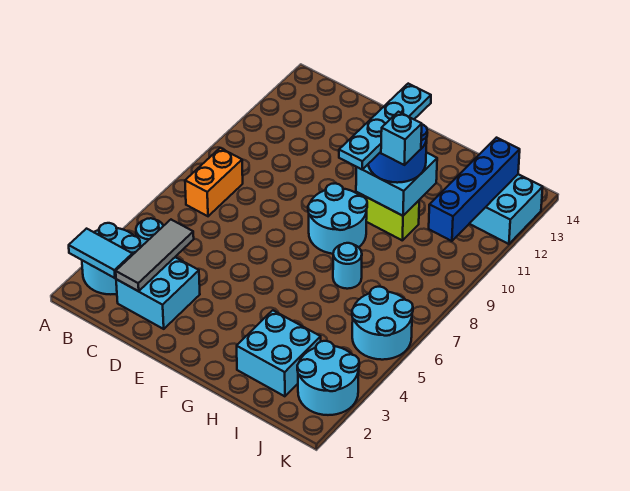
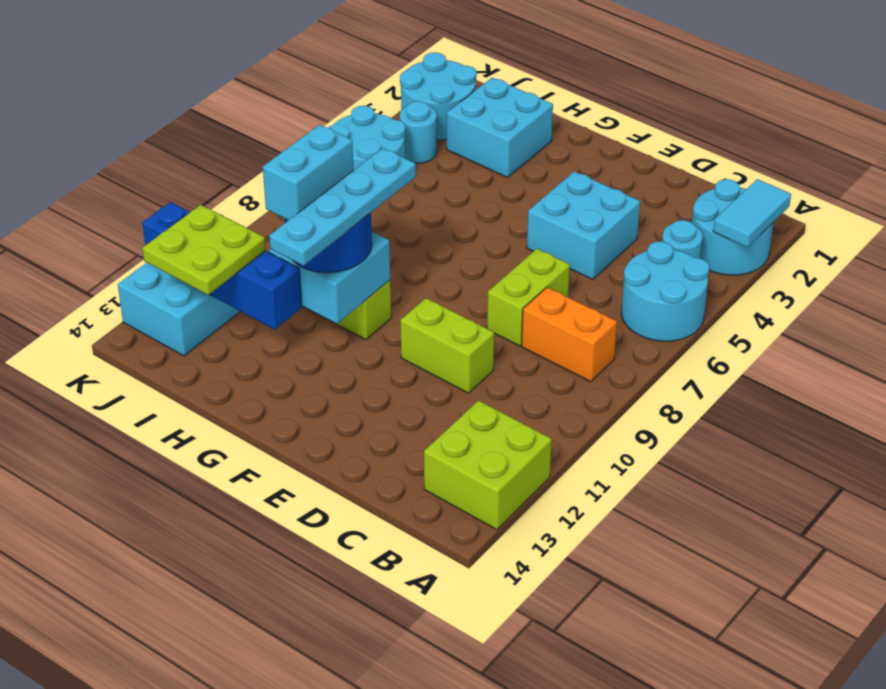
cyan tile A2:B2 level 2 -> cyan tile A2:A3 level 2
none -> lime brick A12:B13 level 1
orange brick B7:B8 level 1 -> orange brick B8:C8 level 1
cyan brick C2:D3 level 1 -> cyan brick D4:E5 level 1
grey tile C2:C4 level 2 -> none
none -> lime brick D7:D8 level 1
none -> lime brick D10:E10 level 1
cyan round brick F8:G9 level 1 -> cyan round brick A5:B6 level 1
cyan round brick H7 level 1 -> cyan round brick J4 level 1
cyan brick H10 level 4 -> cyan brick H10:H11 level 4
none -> lime plate I12:J13 level 3
blue brick J10:J13 level 2 -> blue brick H12:K12 level 2

